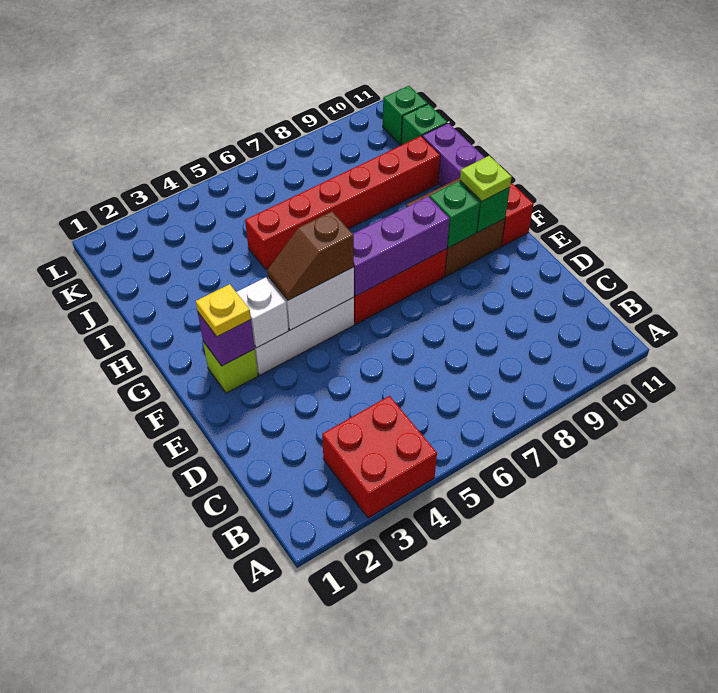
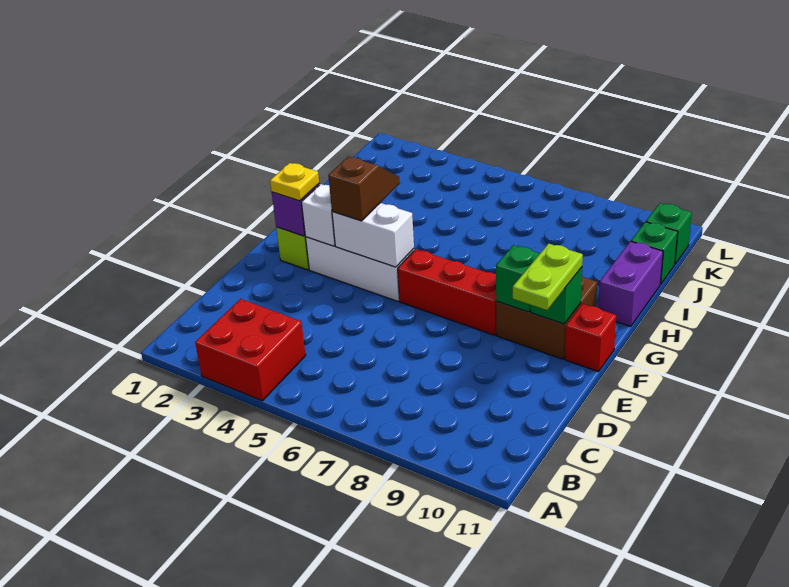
brown slope F4:F5 level 3 top 5 -> brown slope F4:G4 level 3 top F
purple brick F6:F8 level 2 -> none
lime plate F10 level 3 -> lime plate E10:F10 level 3
red brick I5:I10 level 1 -> none

